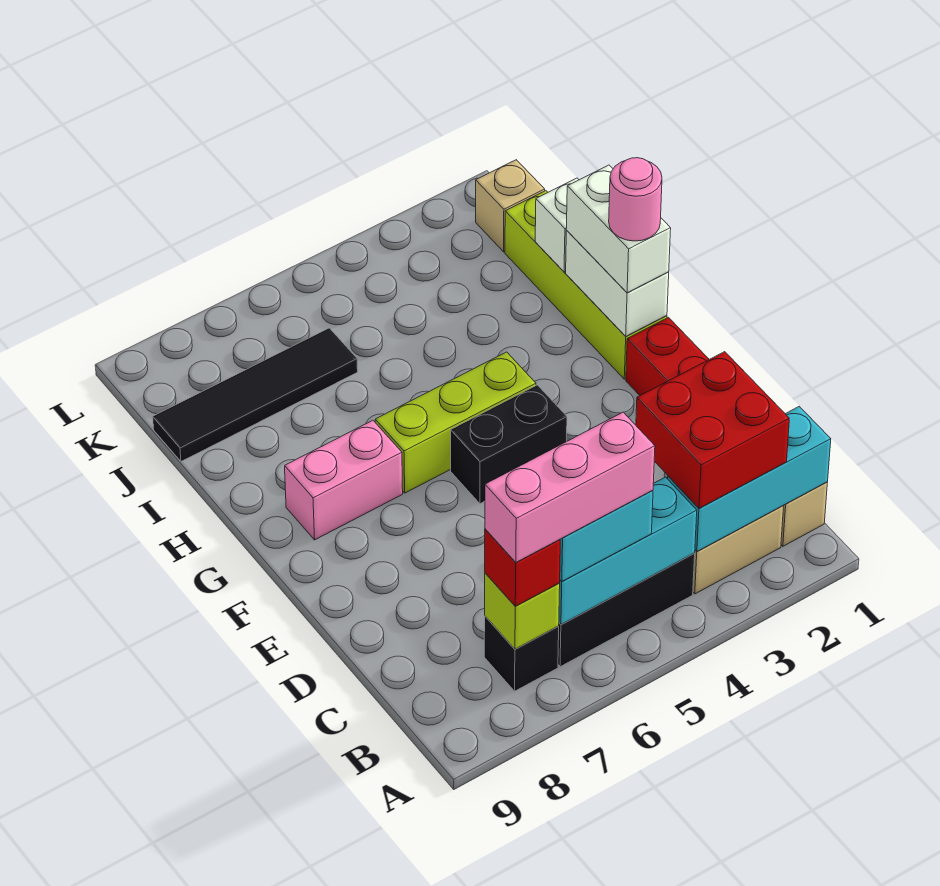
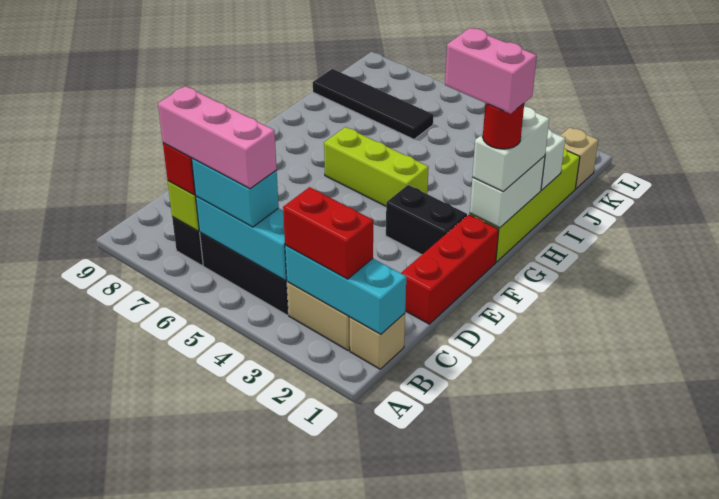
red brick B2:C3 level 3 -> red brick B2:B3 level 3
black brick F4:F5 level 1 -> black brick F2:F3 level 1
pink round brick G1 level 4 -> red round brick G1 level 4
pink brick G7:G8 level 1 -> pink brick G1:G2 level 5

